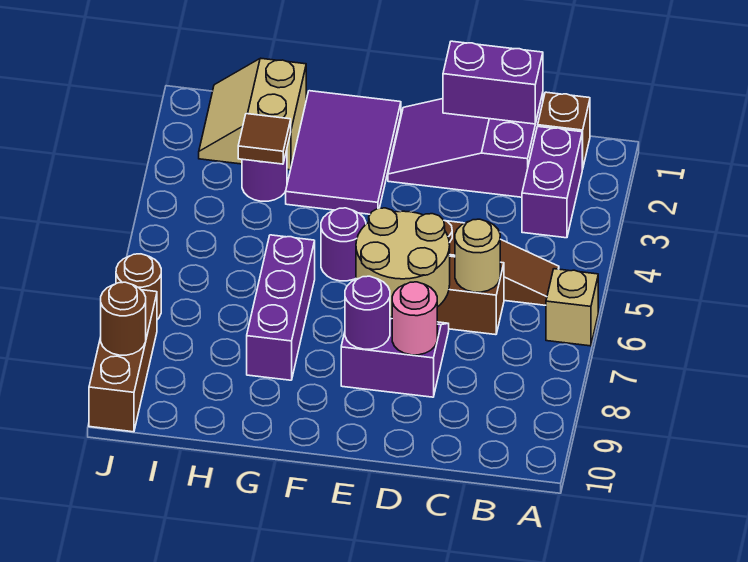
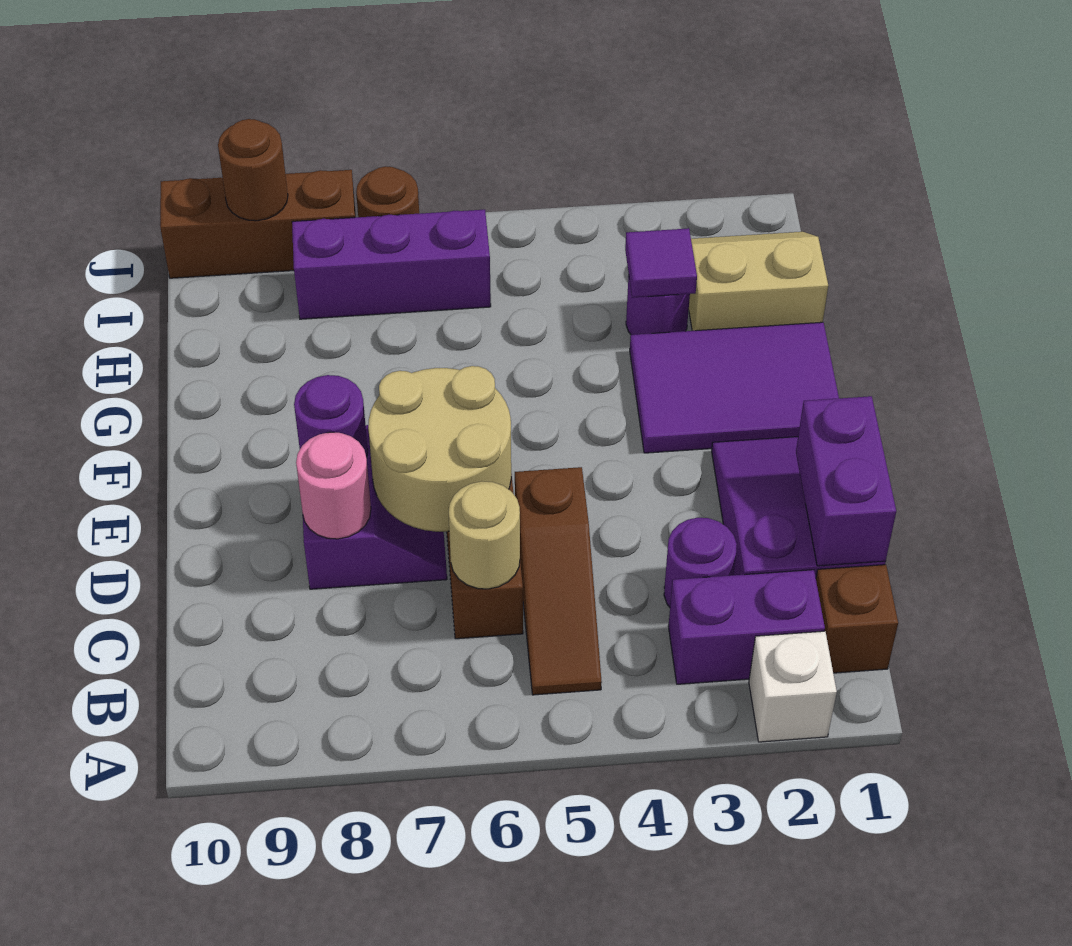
none -> white brick A2 level 1
tan brick A6 level 1 -> none
purple round brick F5 level 1 -> purple round brick C3 level 1
purple brick G6:G8 level 1 -> purple brick I6:I8 level 1
brown tile H3 level 2 -> purple tile H3 level 2

